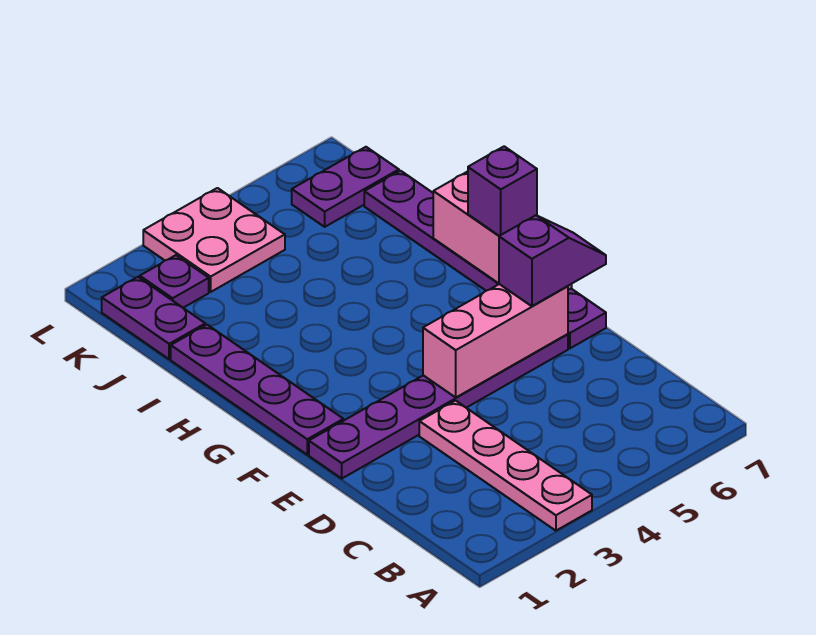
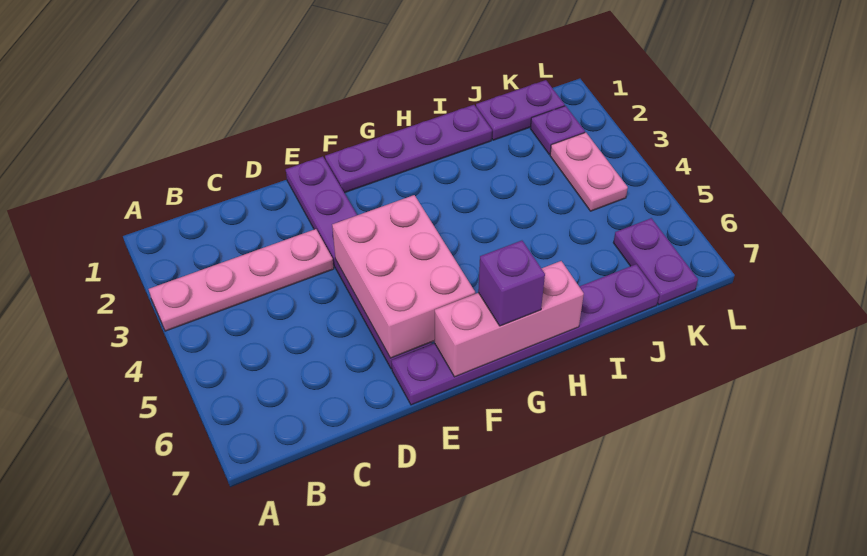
pink brick E4:E6 level 2 -> pink brick E4:F6 level 2
purple slope E6:E7 level 3 top 6 -> none
pink plate K3:L4 level 1 -> pink plate K3:K4 level 1

